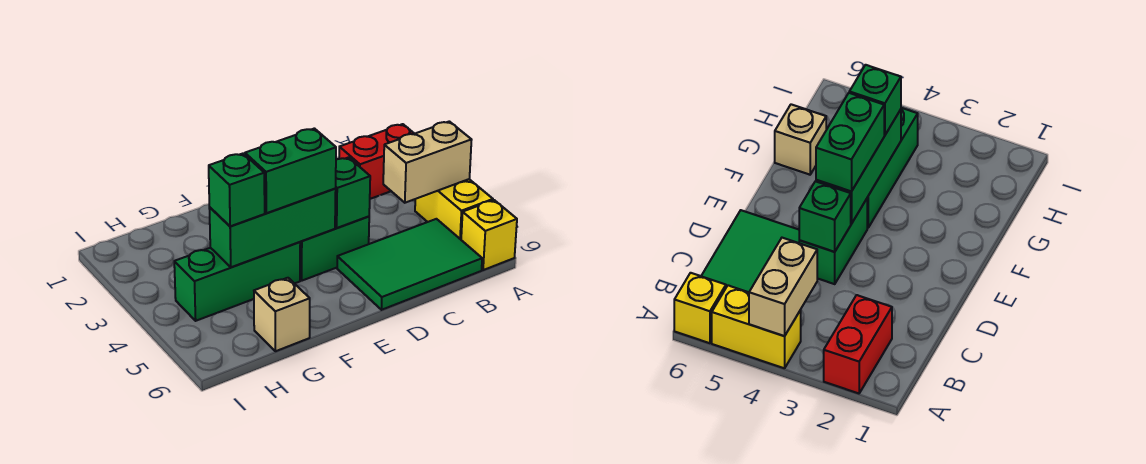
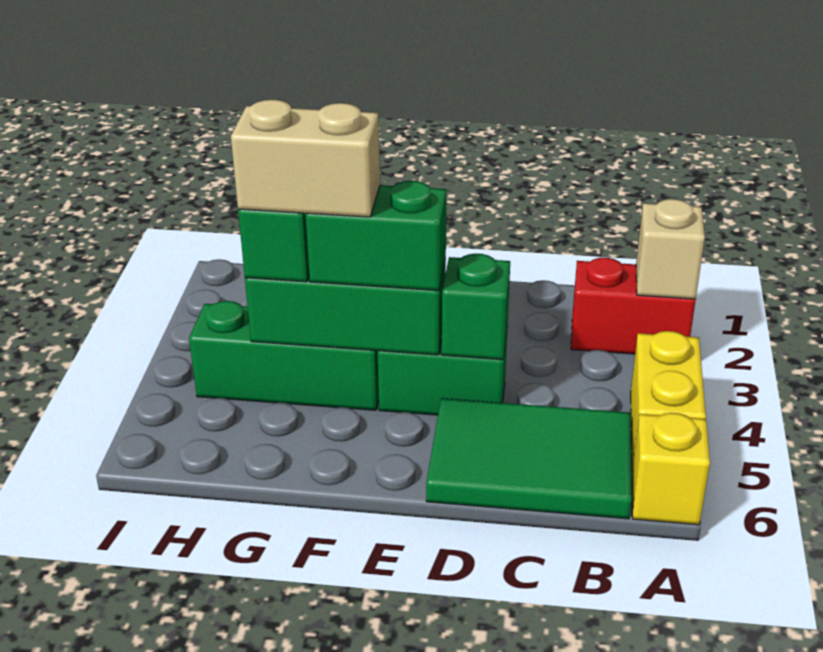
tan brick A4:B4 level 2 -> tan brick F4:G4 level 4
tan brick G6 level 1 -> tan brick A2 level 2

